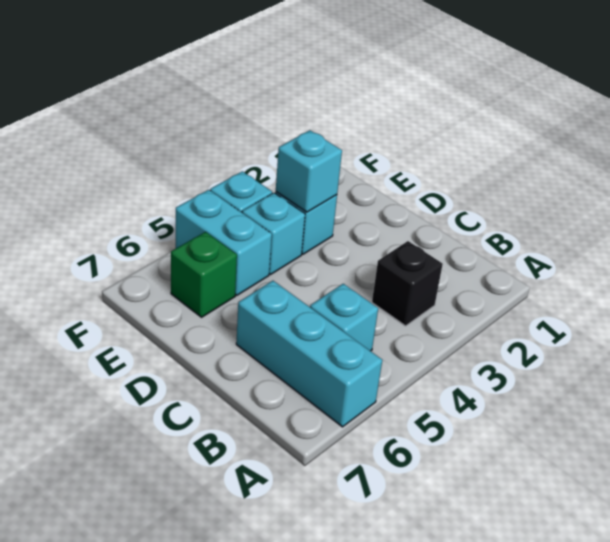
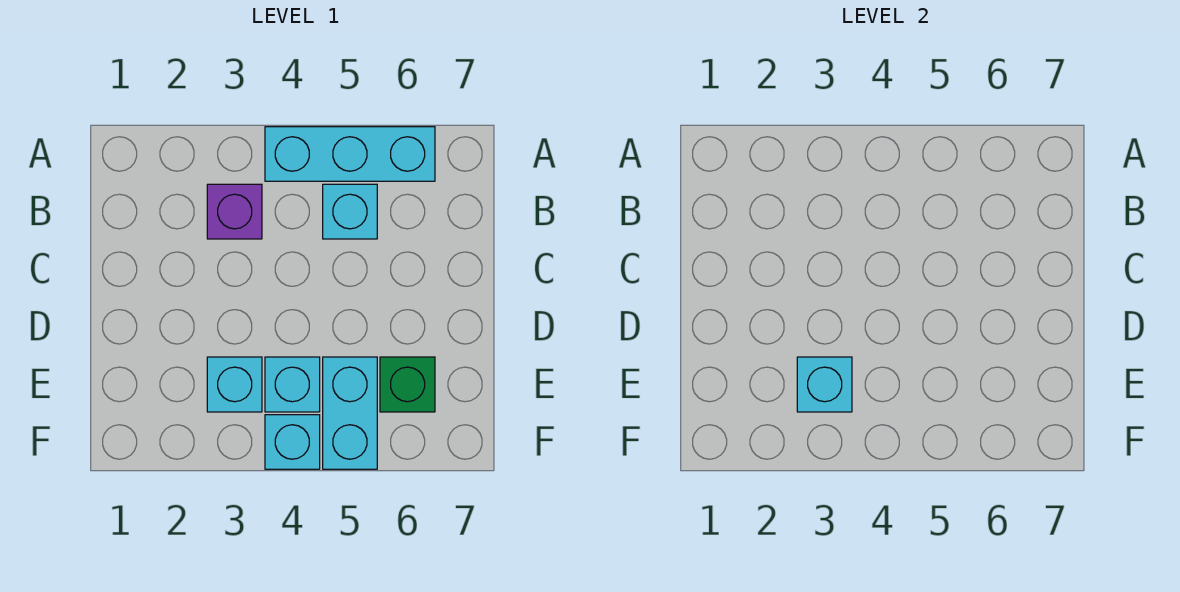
cyan brick A6:C6 level 1 -> cyan brick A4:A6 level 1
black brick B3 level 1 -> purple brick B3 level 1

